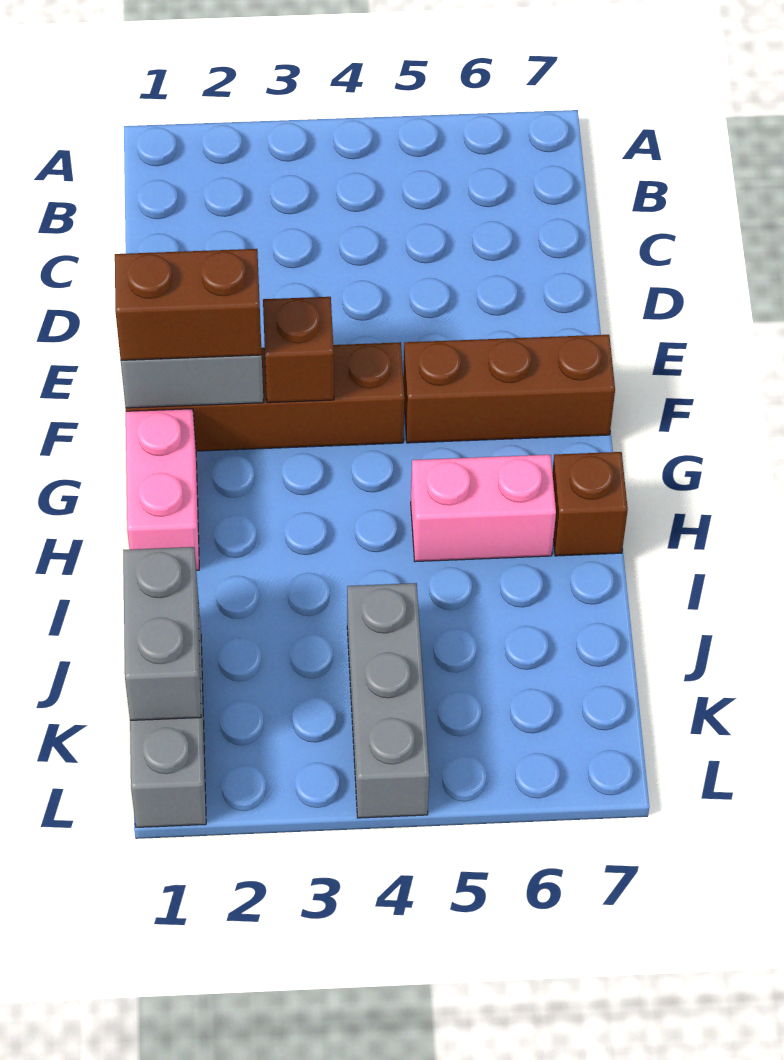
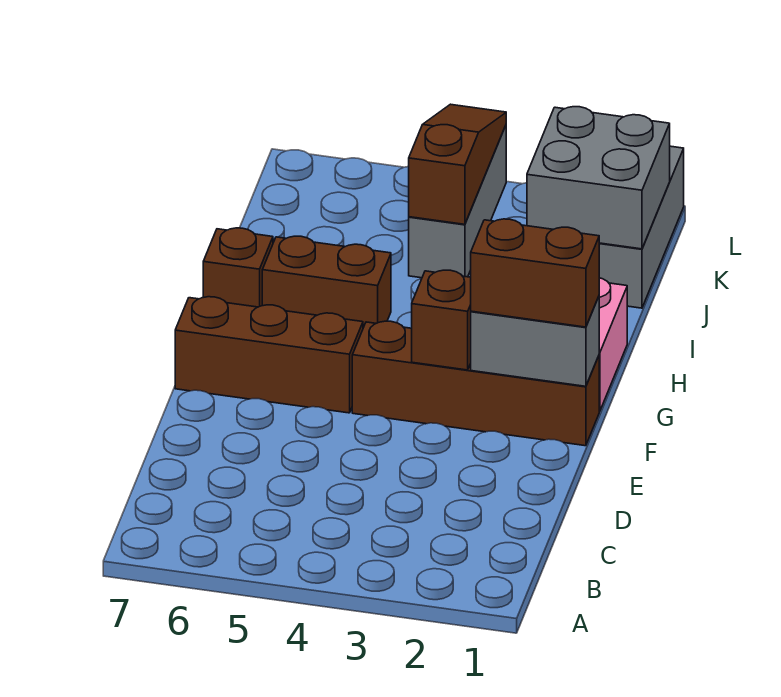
pink brick H5:H6 level 1 -> brown brick H5:H6 level 1
grey brick J1:K1 level 2 -> grey brick J1:K2 level 2
none -> brown slope J4:L4 level 2 top J

